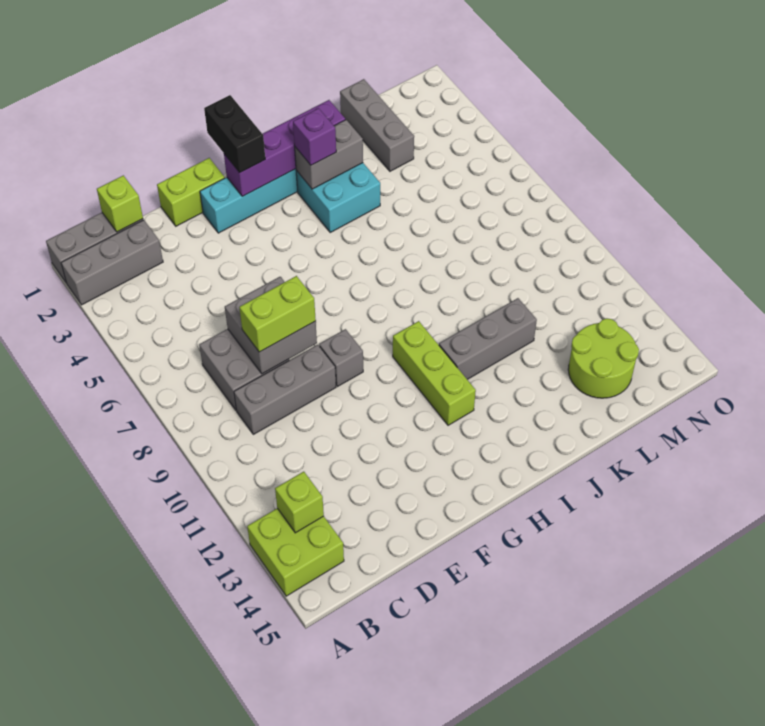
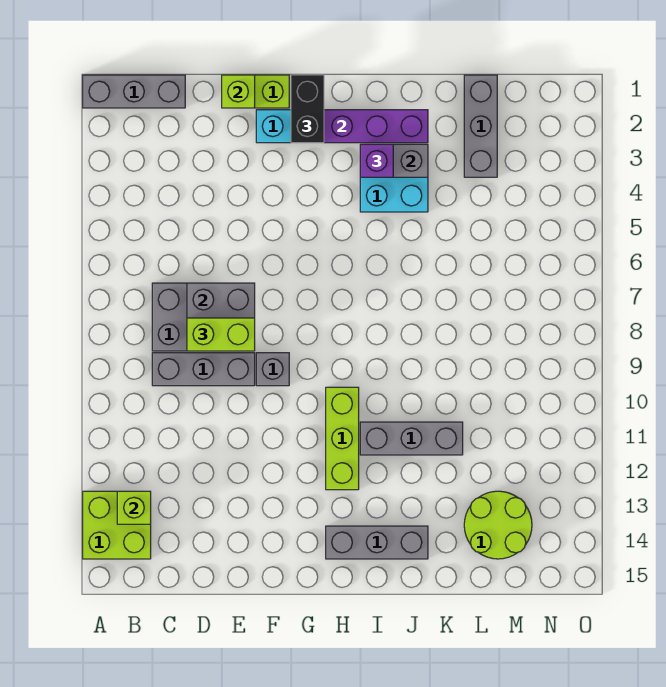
grey brick A2:C2 level 1 -> grey brick H14:J14 level 1
lime brick C1 level 2 -> lime brick E1 level 2

